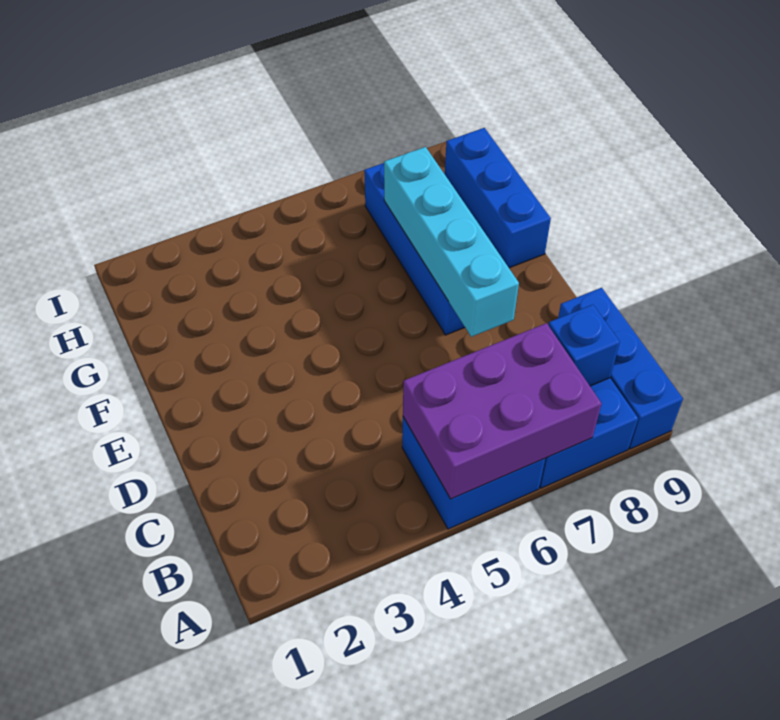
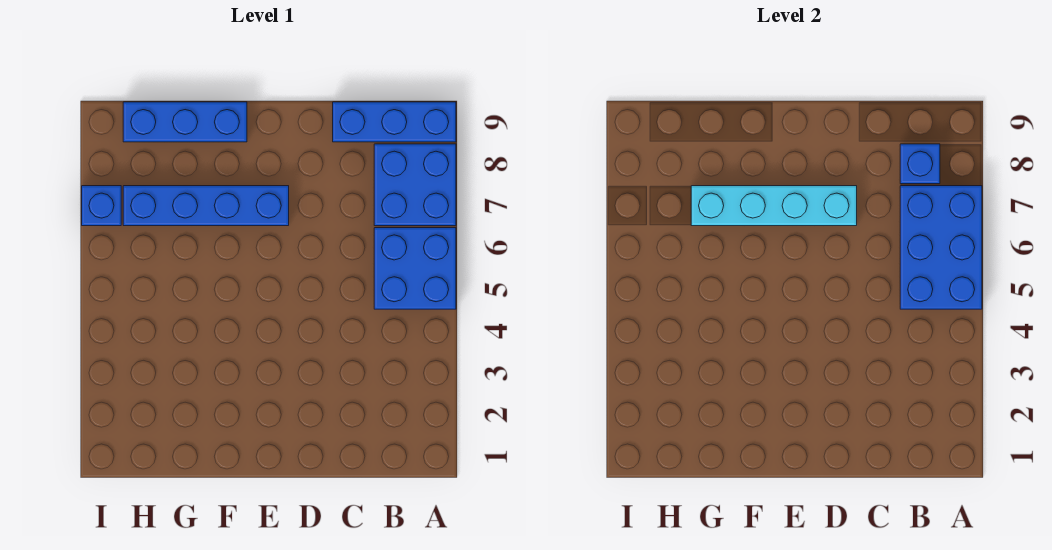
purple brick A5:B7 level 2 -> blue brick A5:B7 level 2
none -> blue brick I7 level 1

